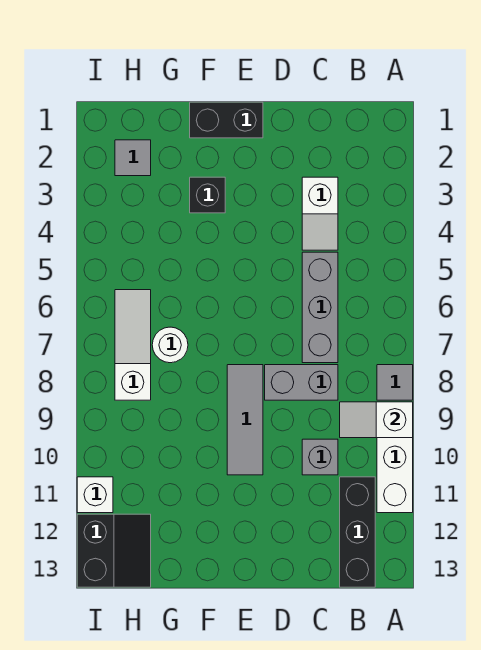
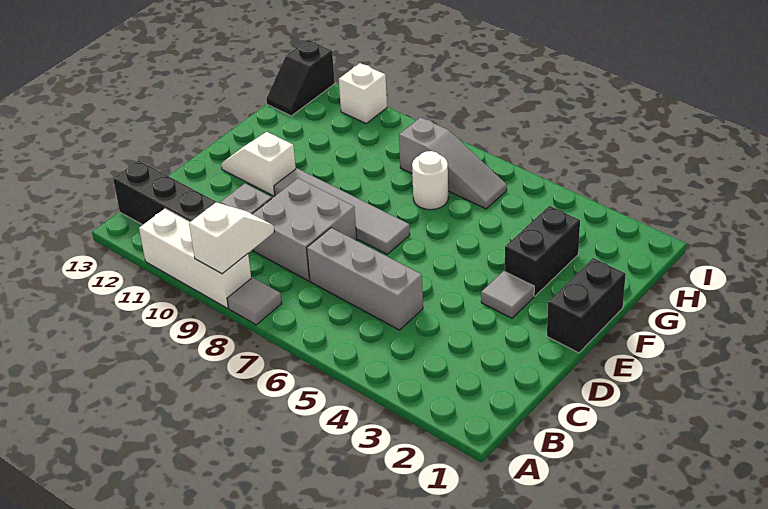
white slope C3:C4 level 1 top 3 -> white slope E11:E12 level 1 top 11
grey brick C8:D8 level 1 -> grey brick C8:D9 level 1
grey tile E8:E10 level 1 -> grey tile E7:E10 level 1
black brick F3 level 1 -> black brick F3:G3 level 1
grey tile H2 level 1 -> grey tile E3 level 1
white slope H6:H8 level 1 top 8 -> grey slope H6:H8 level 1 top 8
black slope H12:I13 level 1 top I -> black slope H13:I13 level 1 top I

